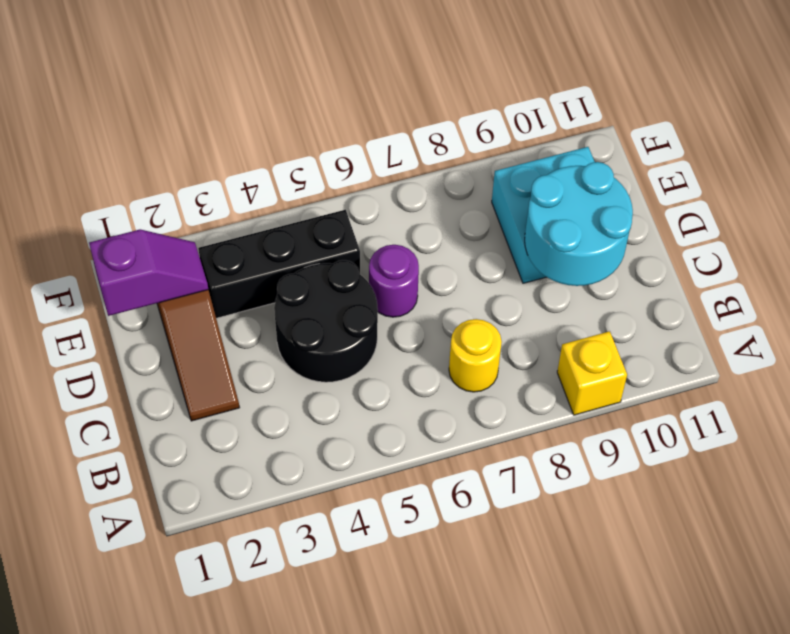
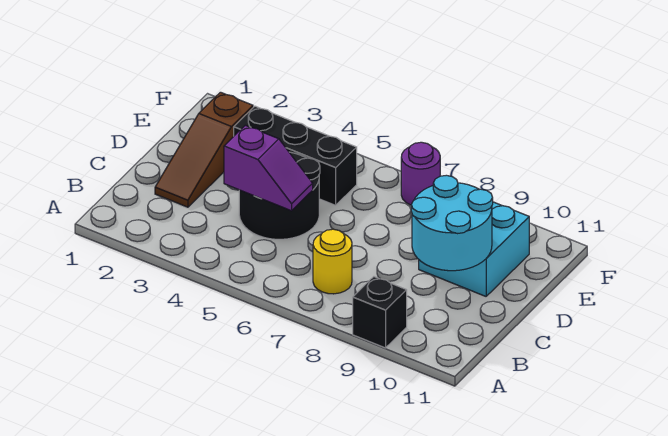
yellow brick A9 level 1 -> black brick A9 level 1
purple round brick D6 level 1 -> purple round brick F7 level 1
purple slope E1:E2 level 2 top 1 -> purple slope C4:C5 level 2 top 4

